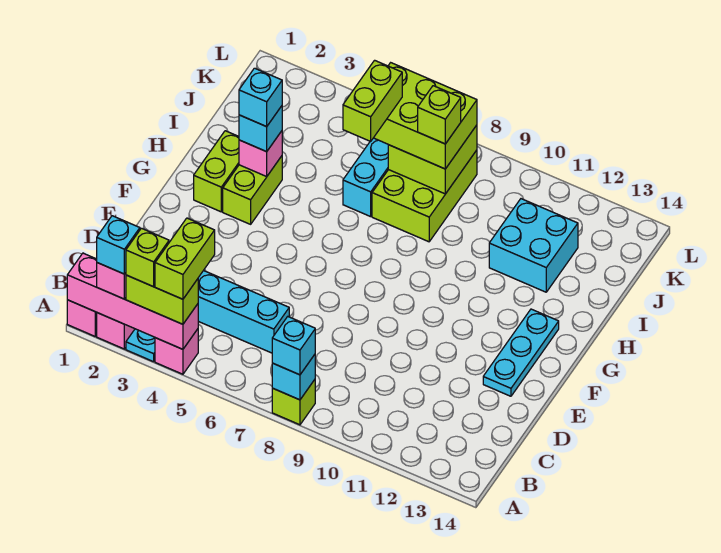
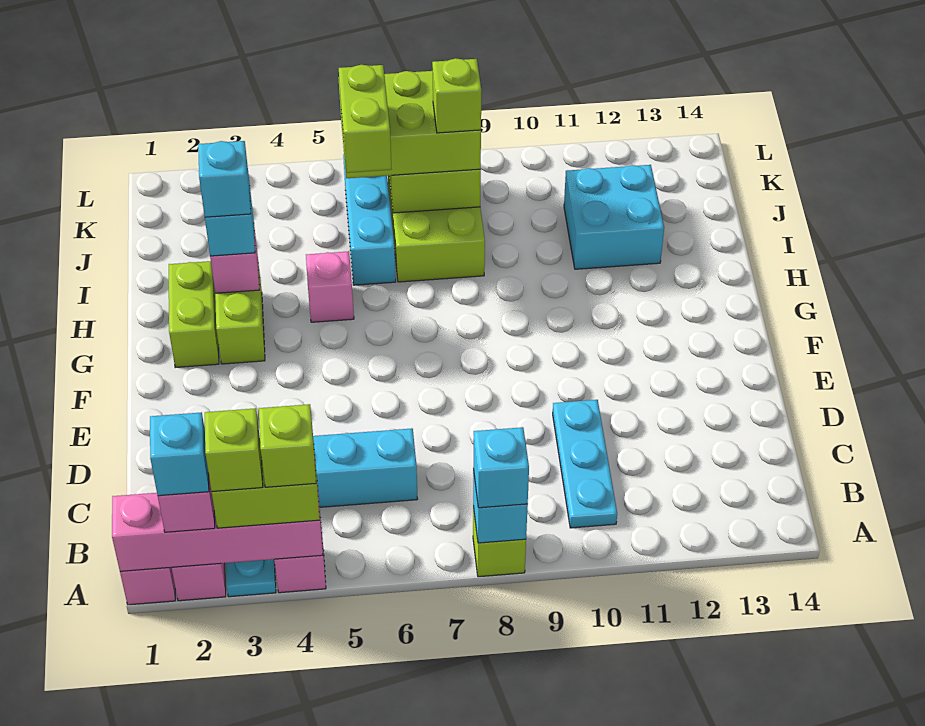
lime brick A4:B4 level 4 -> lime brick A4 level 4
cyan plate E13:G13 level 1 -> cyan plate B10:D10 level 1
none -> pink brick H5 level 1

